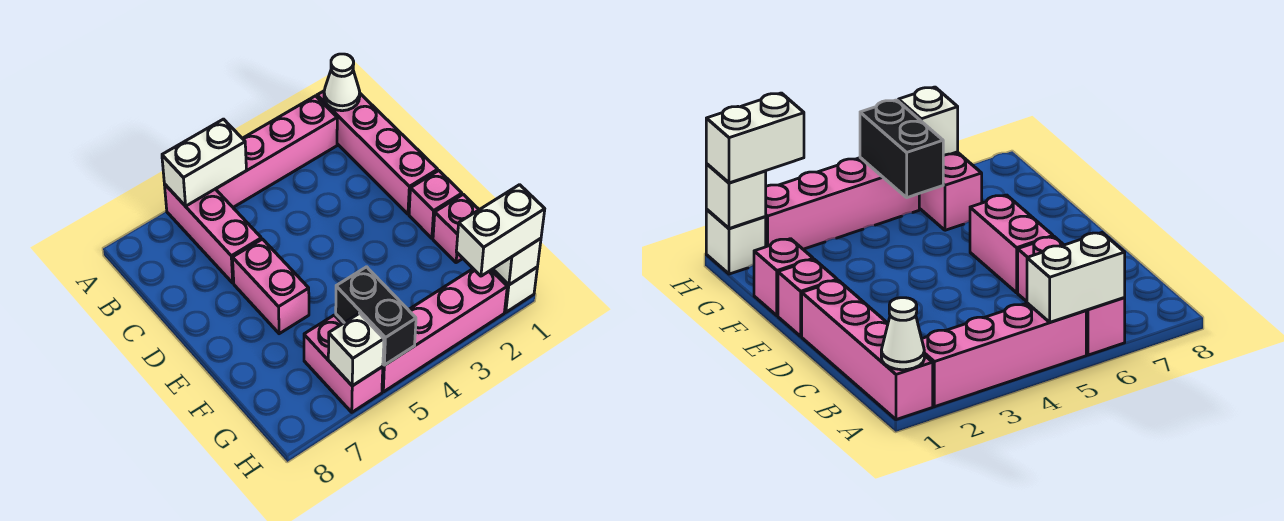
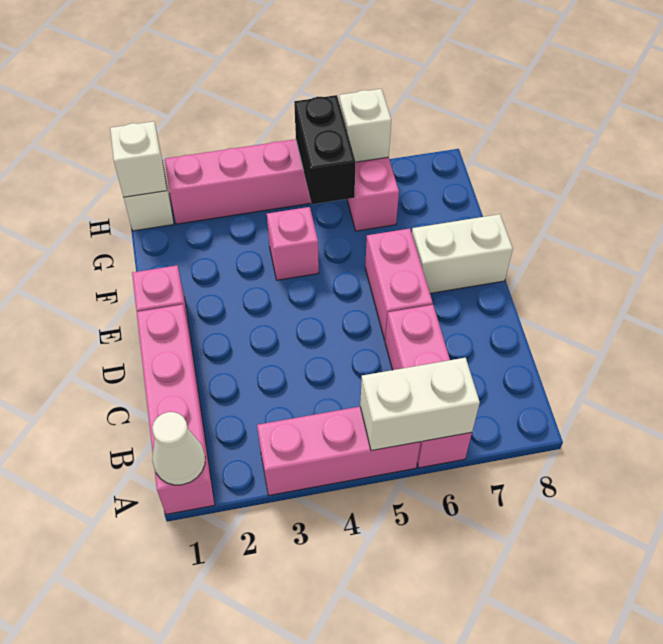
pink brick A2:A5 level 1 -> pink brick A3:A5 level 1
pink brick F1 level 1 -> pink brick F4 level 1
white brick H1:H2 level 3 -> white brick E7:E8 level 1

